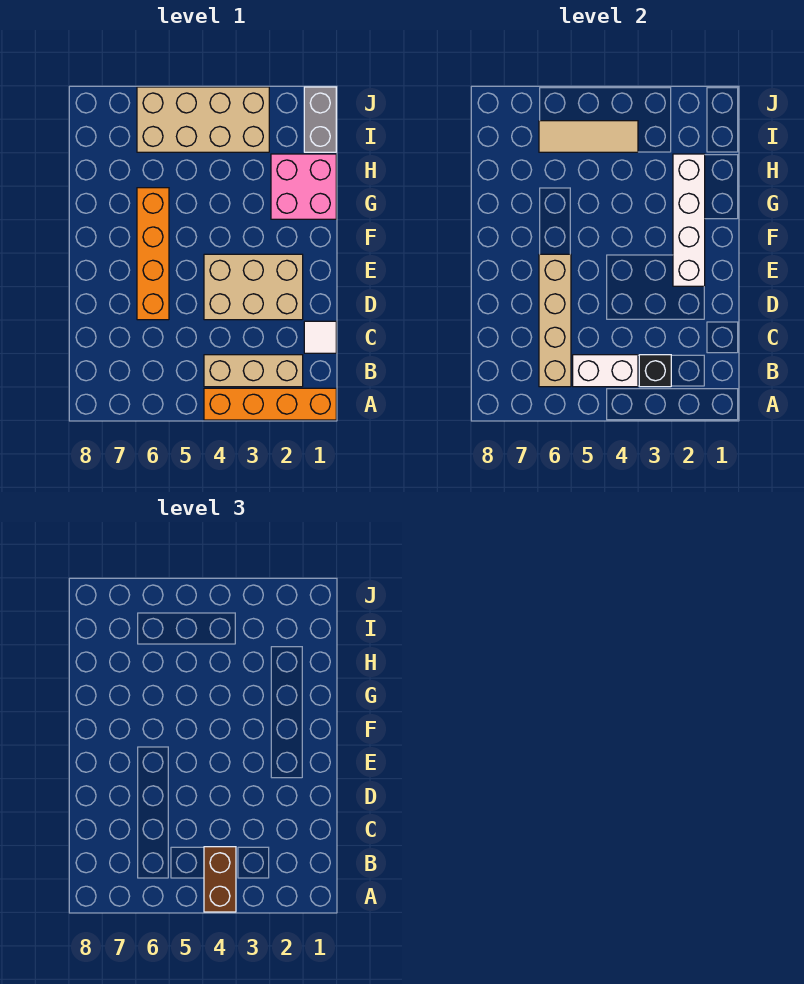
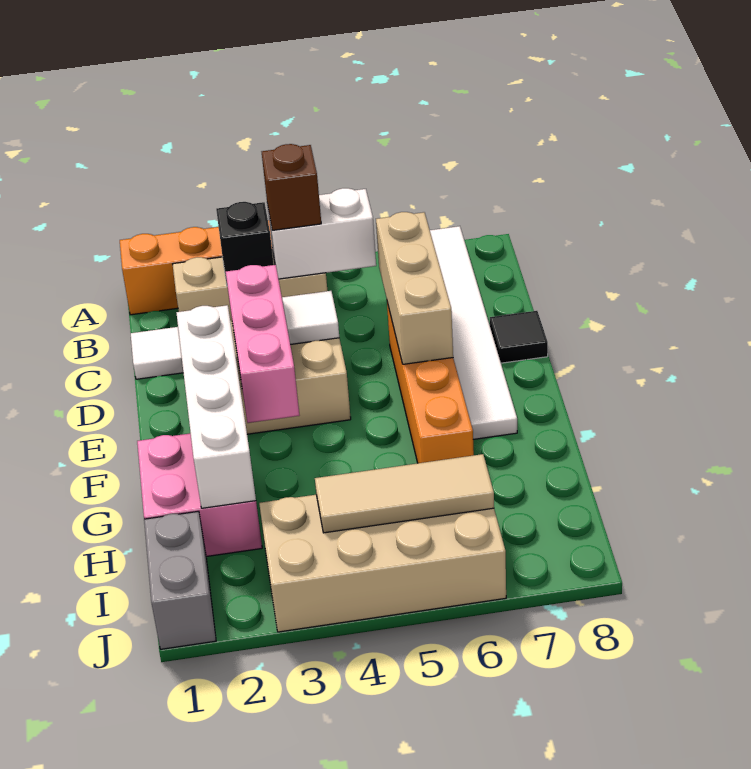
brown brick A4:B4 level 3 -> brown brick B4 level 3
none -> white tile A7:F7 level 1
tan brick B6:E6 level 2 -> tan brick C6:E6 level 2
none -> pink brick D3:F3 level 2
none -> white tile D4 level 2
none -> black tile D8 level 1

